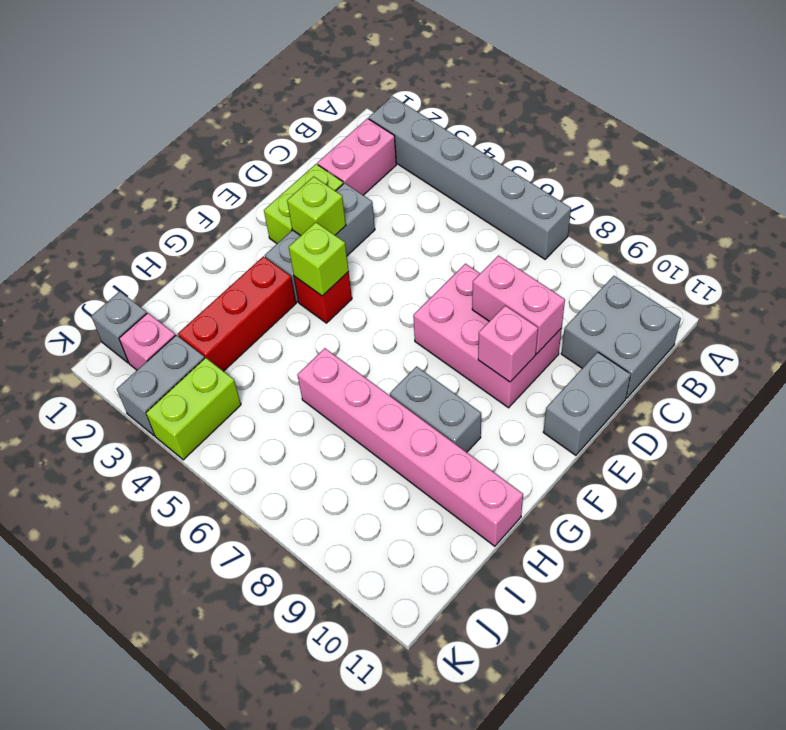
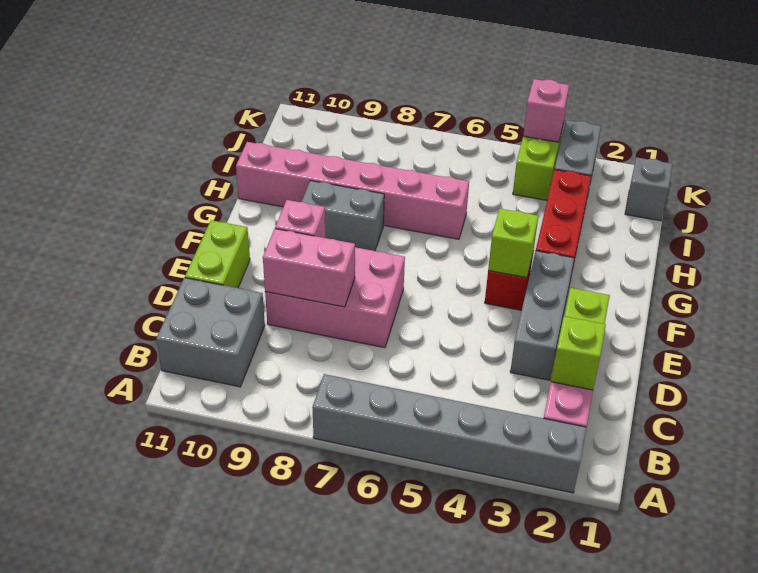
grey brick D11:E11 level 1 -> lime brick D11:E11 level 1
lime brick E3 level 2 -> lime brick C2 level 2
pink brick J2 level 1 -> pink brick K4 level 2

